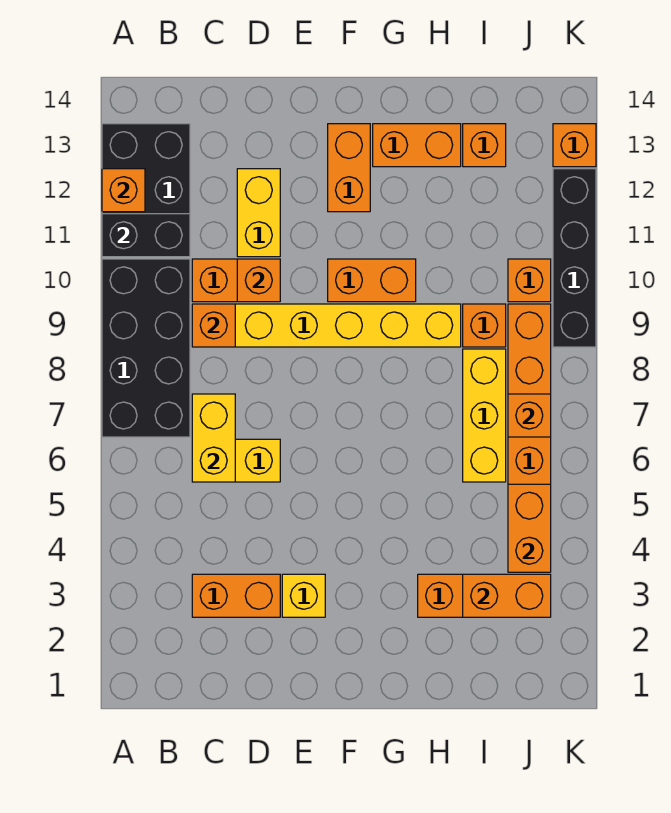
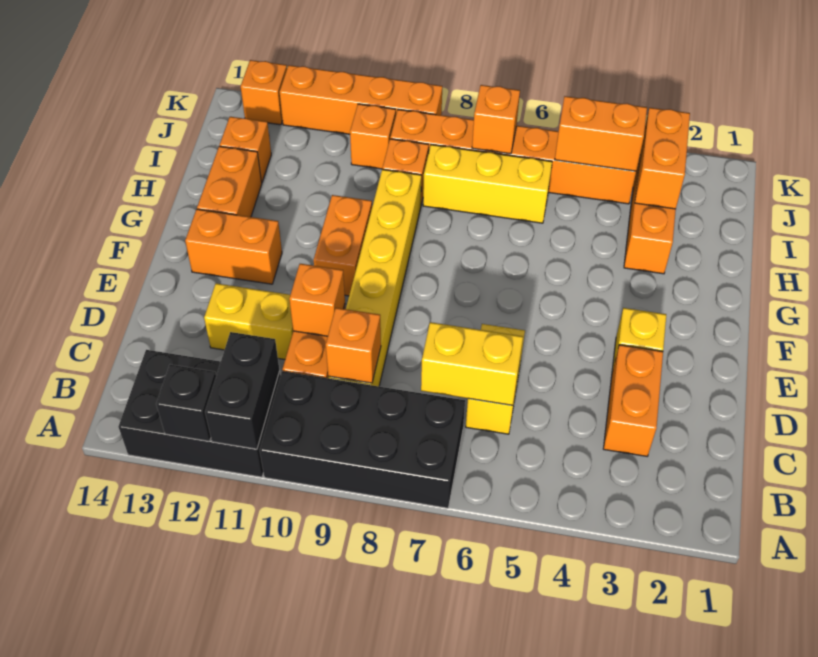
orange brick A12 level 2 -> black brick A12 level 2
black brick K9:K12 level 1 -> orange brick K9:K12 level 1

